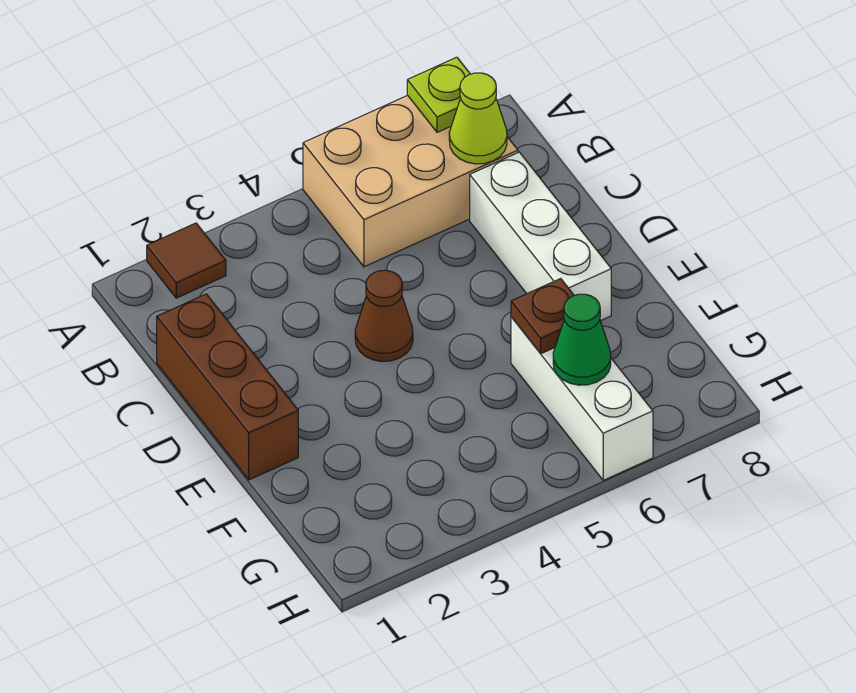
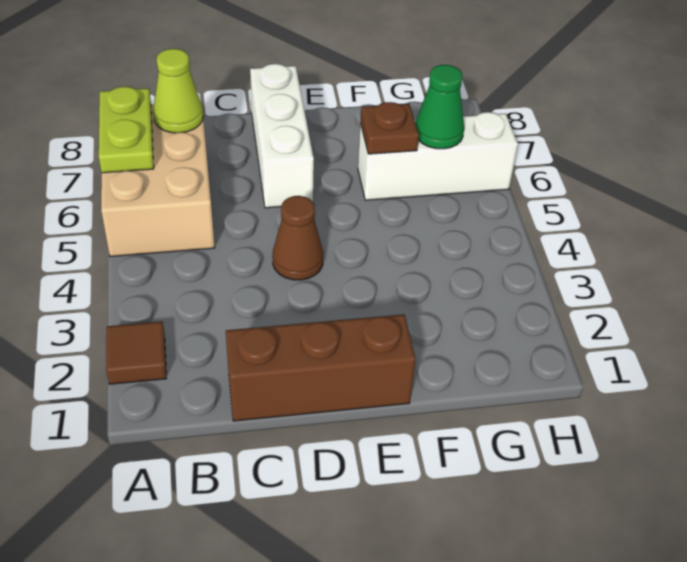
lime plate A7 level 2 -> lime plate A6:A7 level 2
white brick C7:E7 level 1 -> white brick D6:D8 level 1

